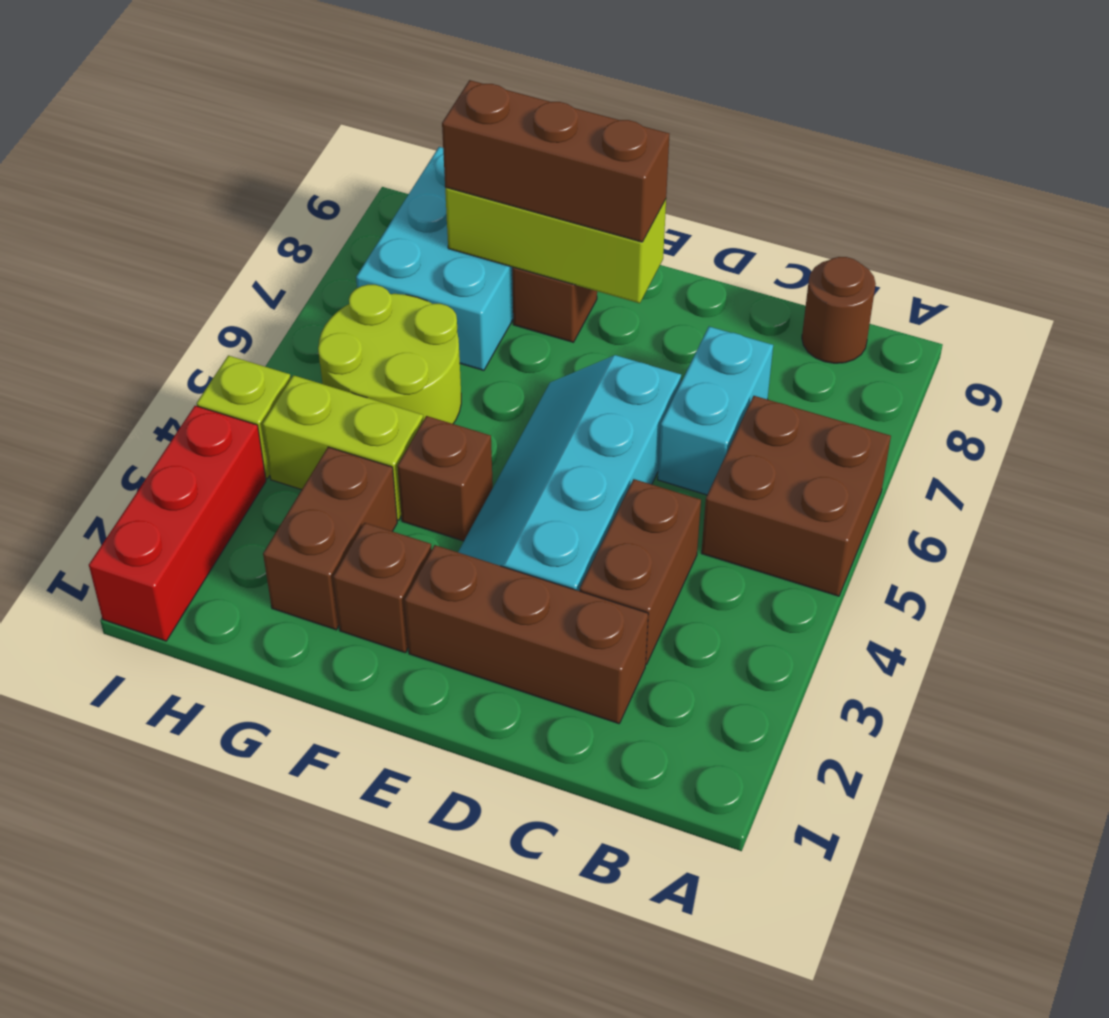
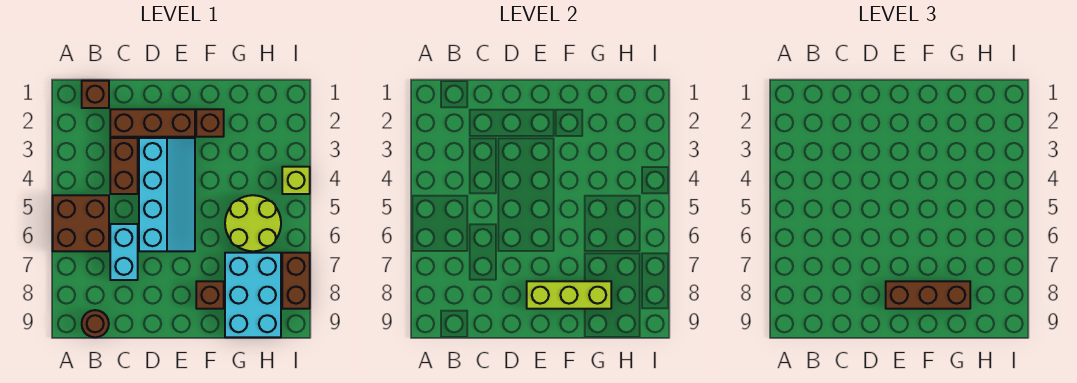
brown brick F4 level 1 -> brown brick B1 level 1
brown brick G2:G3 level 1 -> brown brick I7:I8 level 1
lime brick G4:H4 level 1 -> none
red brick I1:I3 level 1 -> none

